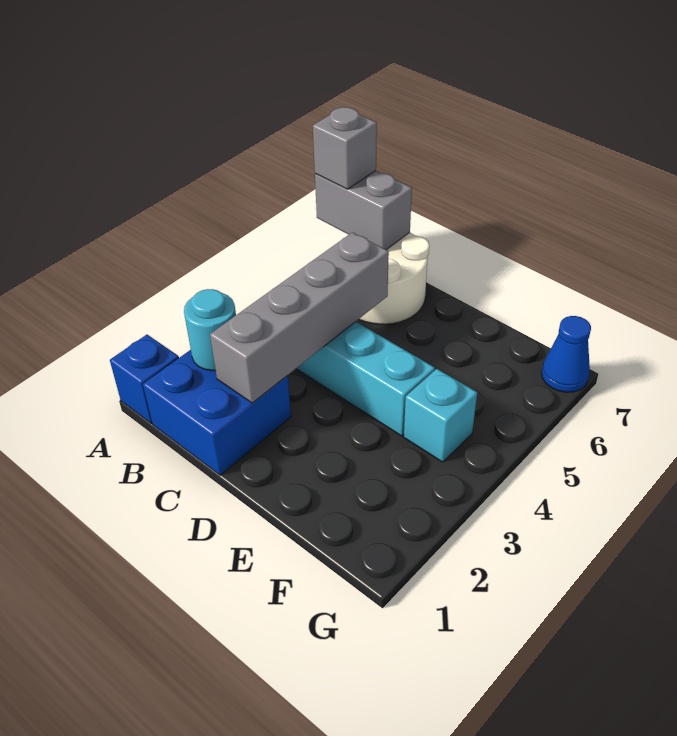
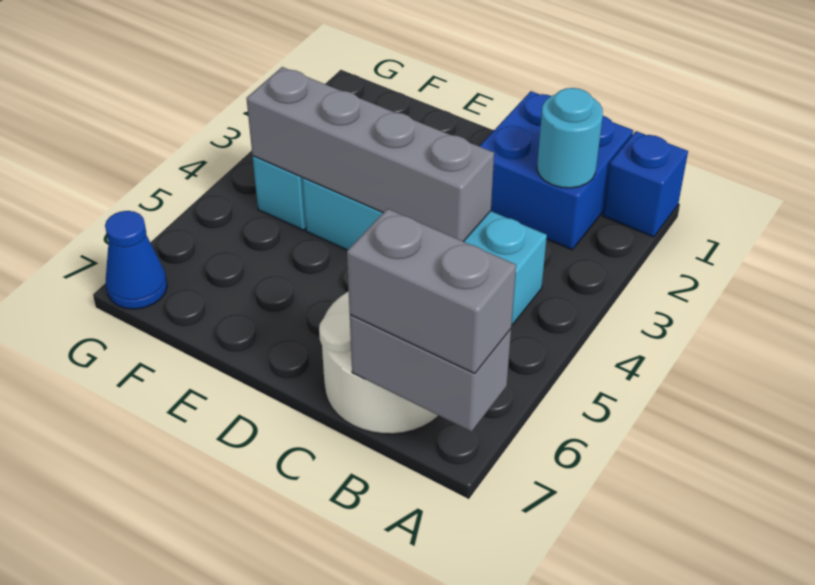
grey brick A7 level 3 -> grey brick A7:B7 level 3
grey brick C2:C5 level 2 -> grey brick C4:F4 level 2

